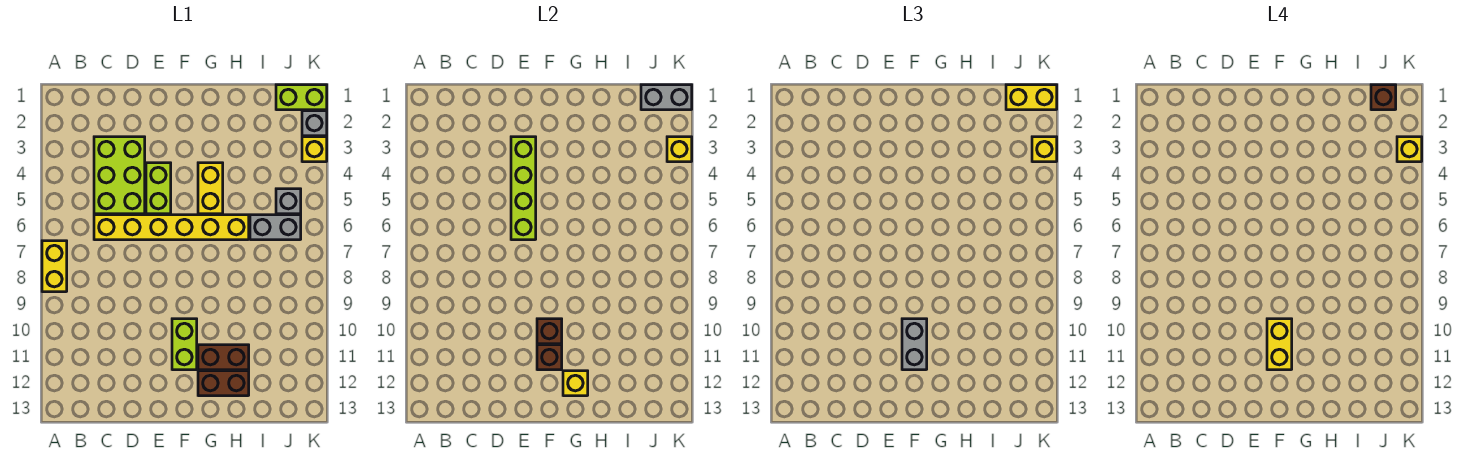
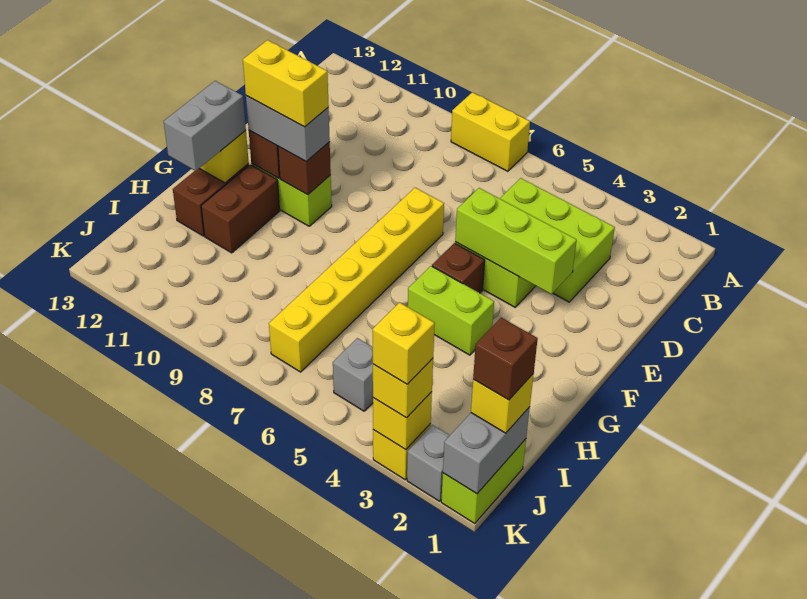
yellow brick C6:H6 level 1 -> yellow brick E7:J7 level 1
lime brick E3:E6 level 2 -> lime brick E3:E5 level 2
none -> brown brick F5 level 1
yellow brick G4:G5 level 1 -> lime brick G4:G5 level 1
grey brick I6:J6 level 1 -> grey brick G12:H12 level 3
yellow brick J1:K1 level 3 -> yellow brick J1 level 3

